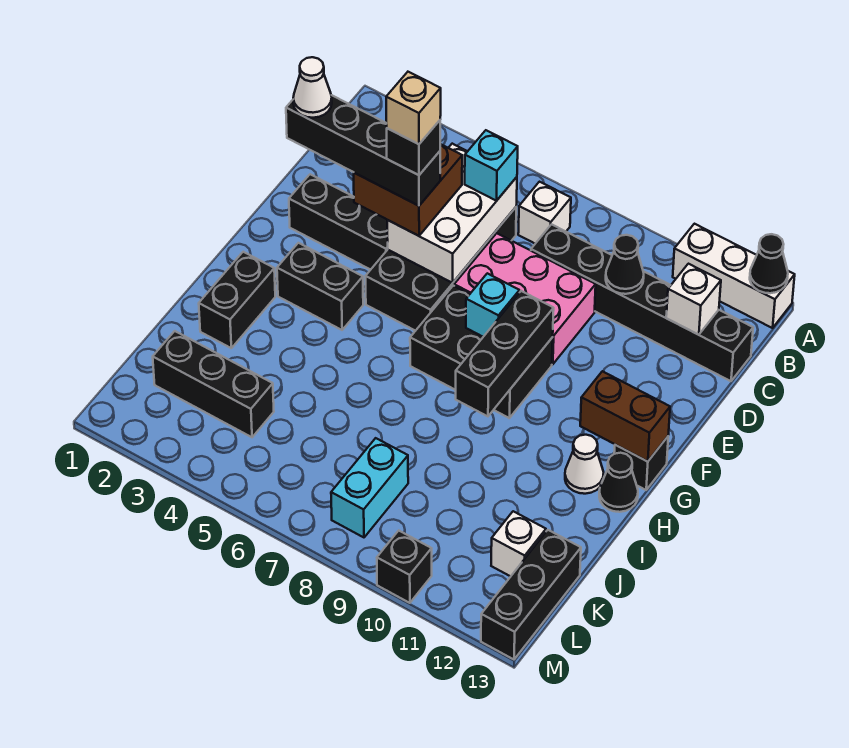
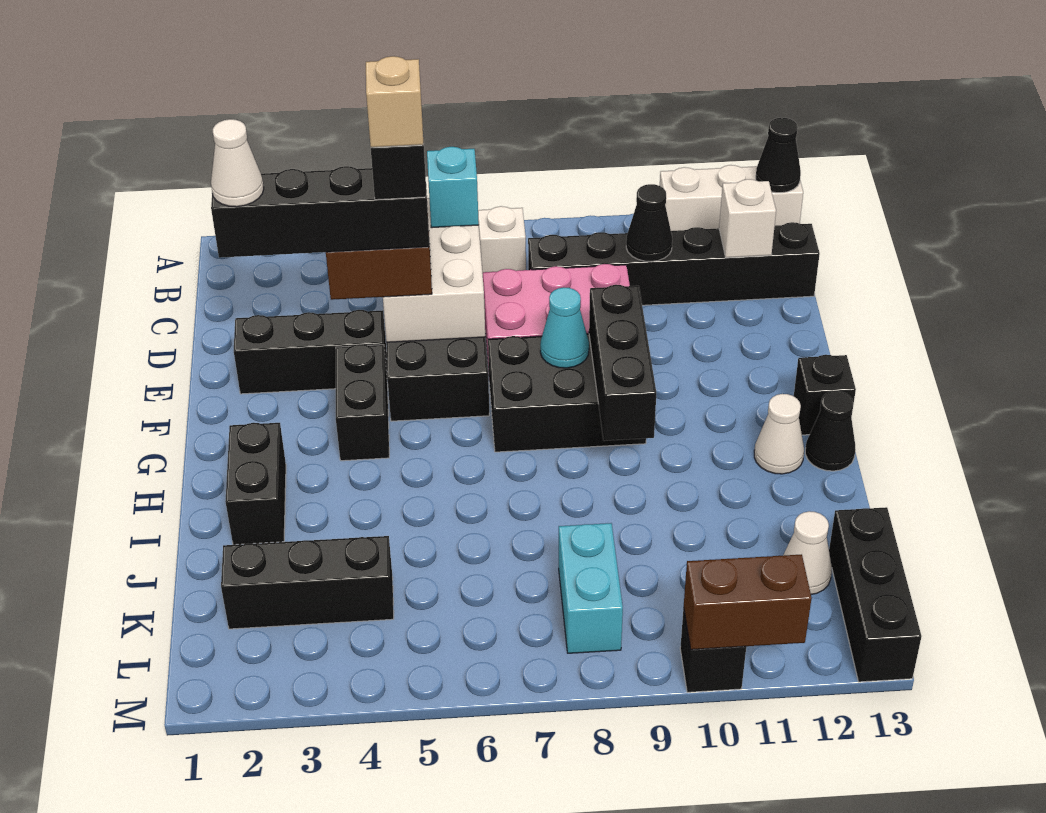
cyan brick F8 level 2 -> cyan cone F8 level 2
black brick G3:G4 level 1 -> black brick F4:G4 level 1
brown brick G12:G13 level 2 -> brown brick M10:M11 level 2
white brick K12 level 1 -> white cone K12 level 1

